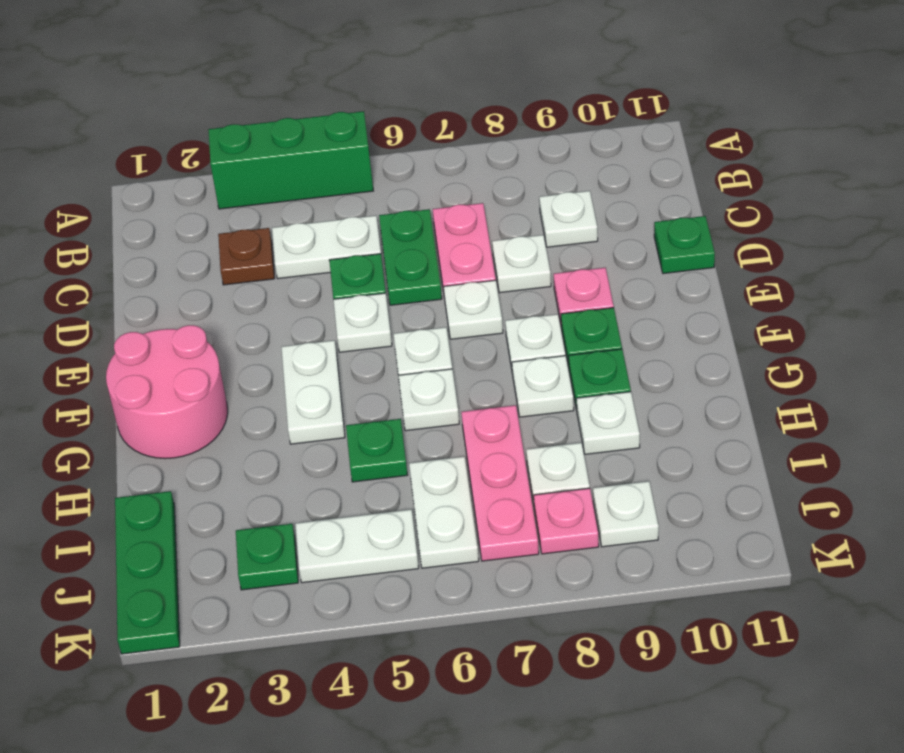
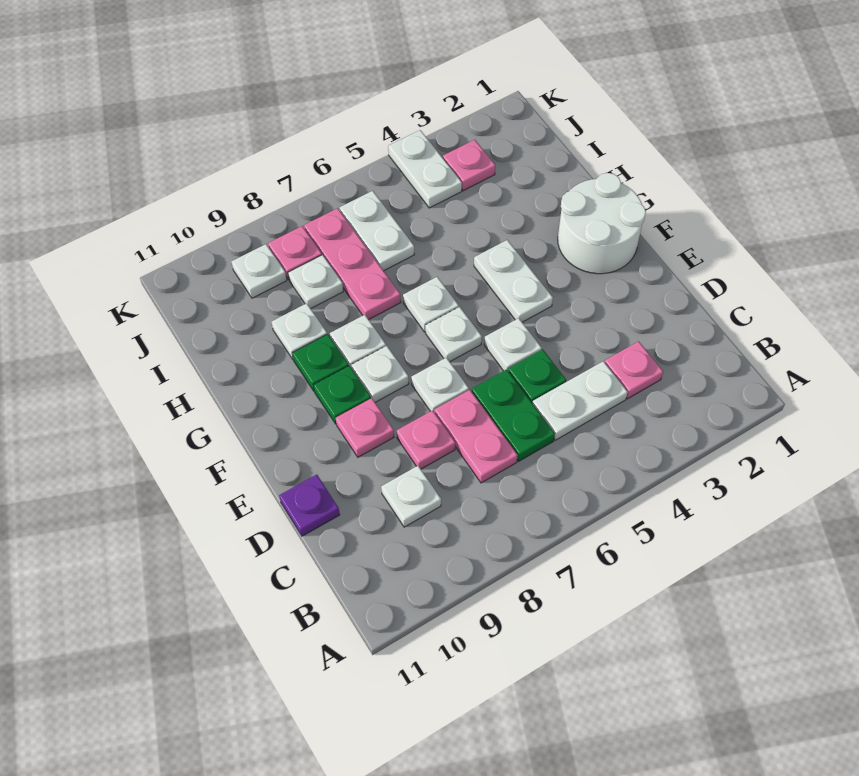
green brick A3:A5 level 1 -> none
brown plate C3 level 1 -> pink plate C3 level 1
white plate D8 level 1 -> pink plate D8 level 1
green plate D11 level 1 -> purple plate D11 level 1
pink round brick F1:G2 level 1 -> white round brick F1:G2 level 1
green plate H5 level 1 -> none
green plate I1:K1 level 1 -> none
green plate J3 level 1 -> pink plate J3 level 1
white plate J4:J5 level 1 -> white plate J4:K4 level 1

